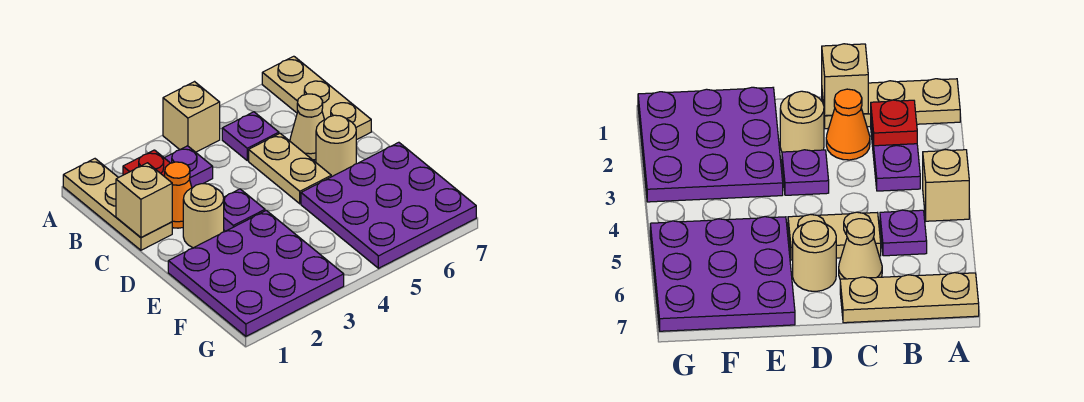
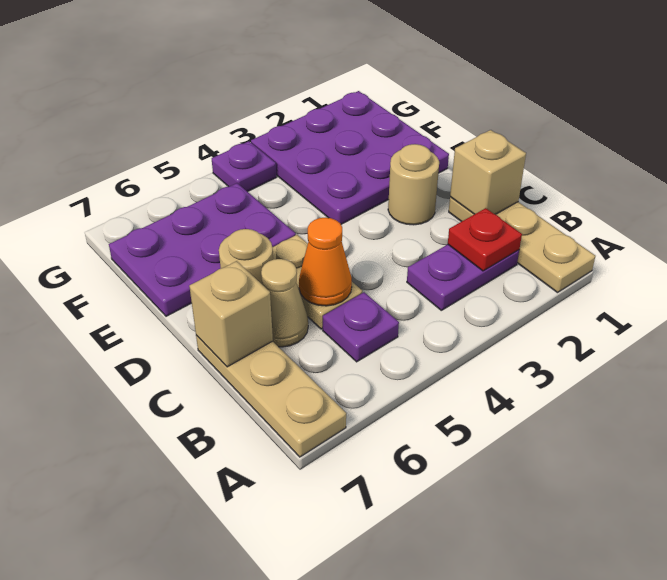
tan brick A4 level 1 -> tan brick C7 level 2
orange cone C2 level 1 -> orange cone C5 level 2
purple plate D3 level 1 -> purple plate G4 level 1
purple plate E5:G7 level 1 -> purple plate E5:F7 level 1

